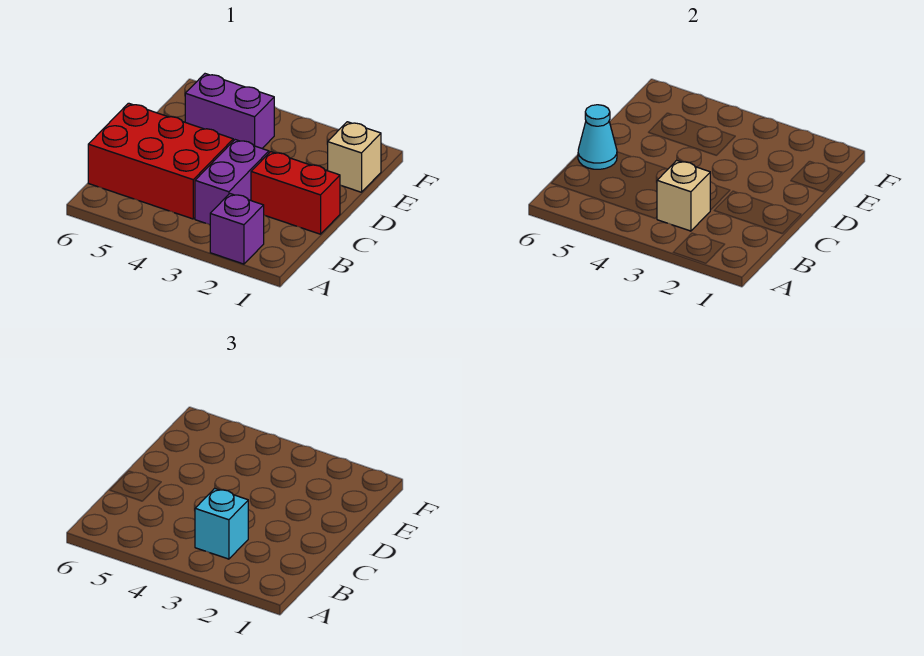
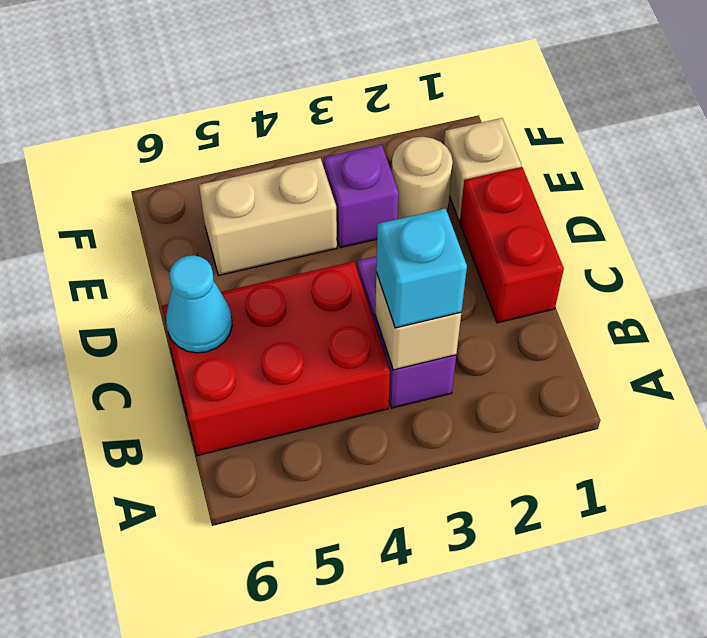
purple brick A2 level 1 -> purple brick E3 level 1
red brick C1:C2 level 1 -> red brick C1:D1 level 1
none -> tan round brick E2 level 1
purple brick E4:E5 level 1 -> tan brick E4:E5 level 1

